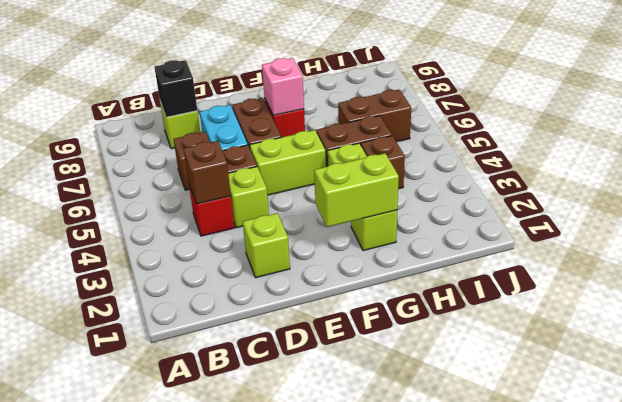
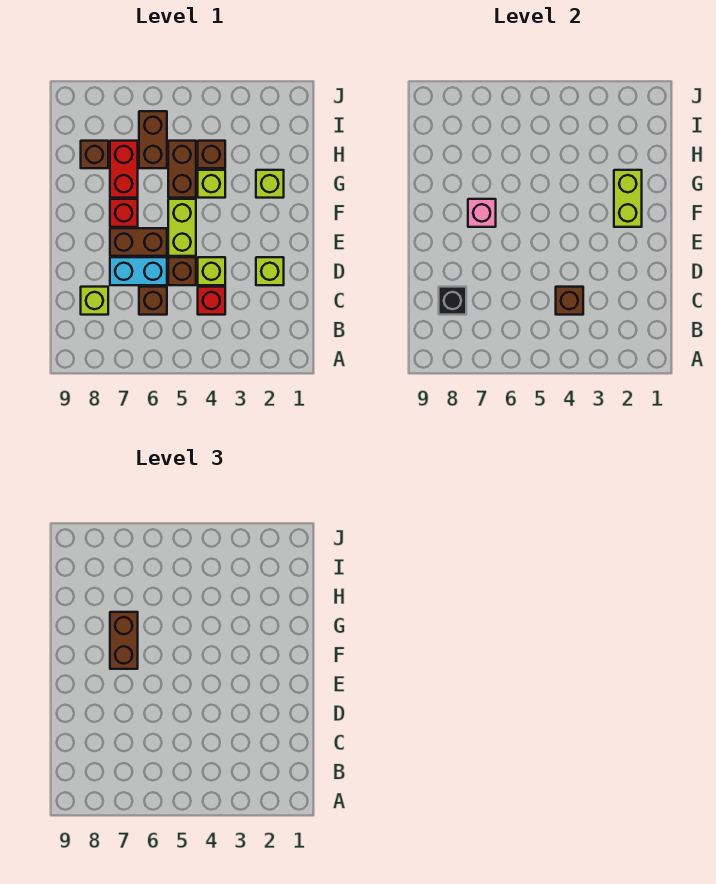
none -> brown brick F7:G7 level 3
none -> red brick G7:H7 level 1
none -> brown brick H8 level 1

